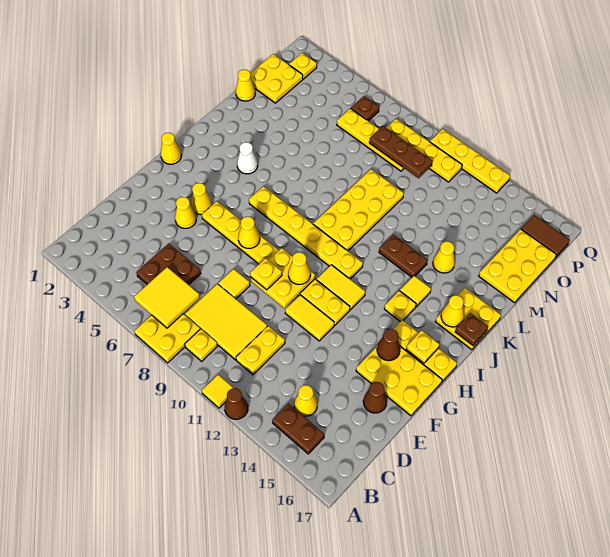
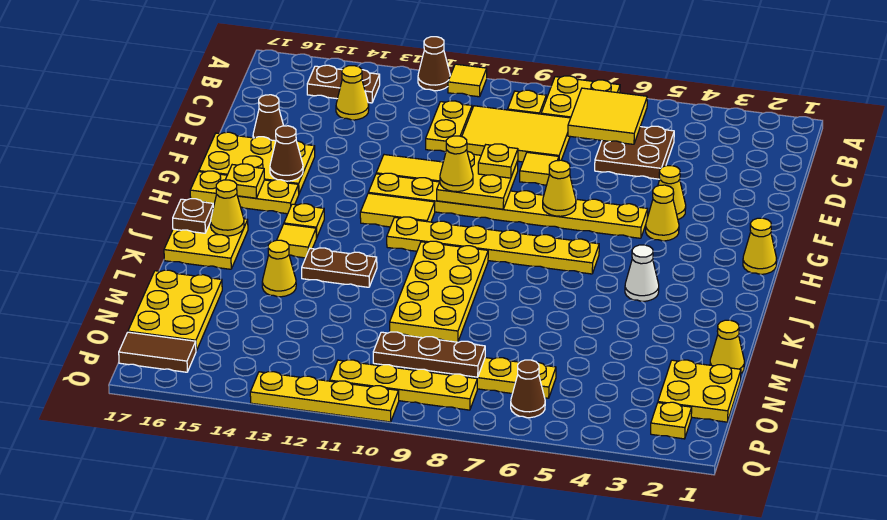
brown plate P6 level 1 -> brown cone P6 level 1

